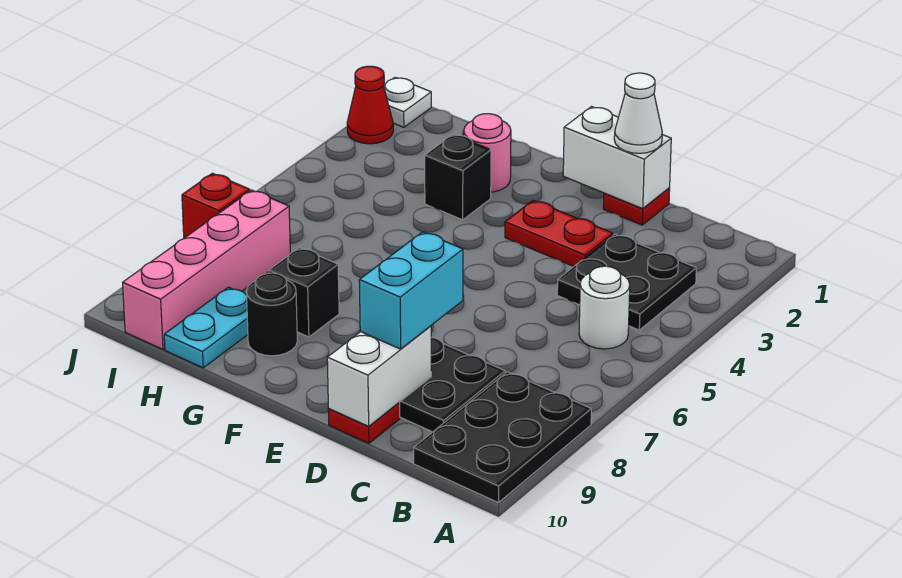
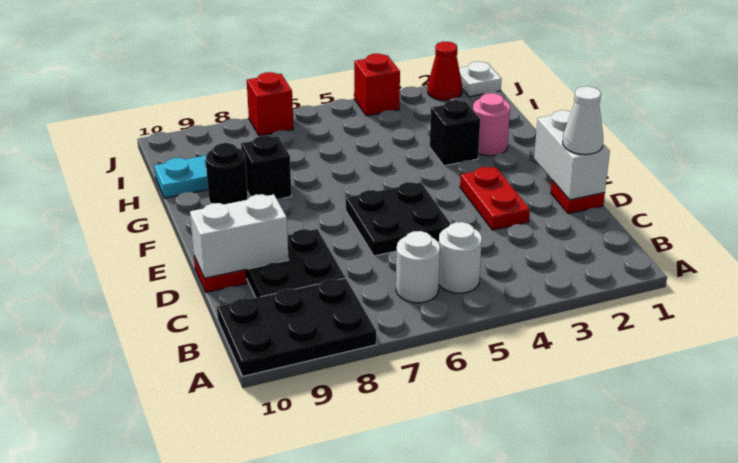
black plate B3:C4 level 1 -> black plate D5:E6 level 1
none -> white round brick B6 level 1
cyan brick D8:D9 level 3 -> none
pink brick I7:I10 level 1 -> none
none -> red brick J4 level 1

